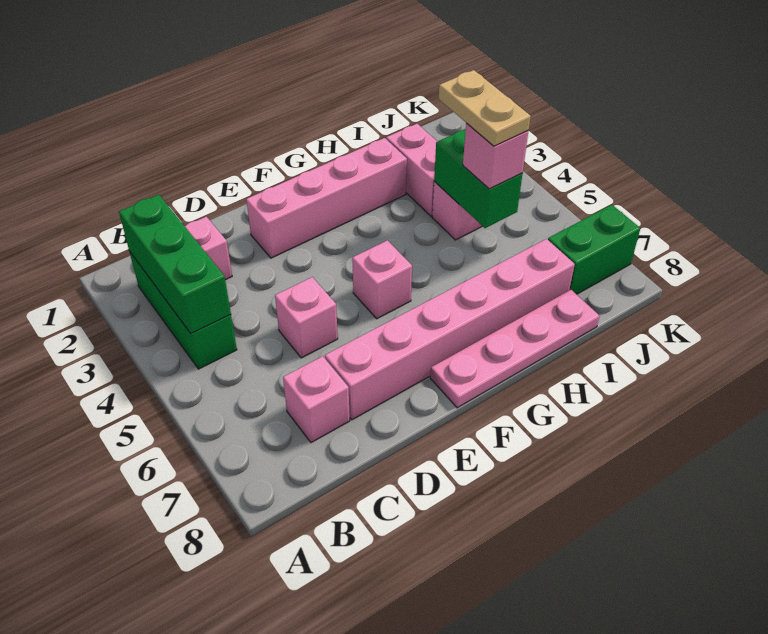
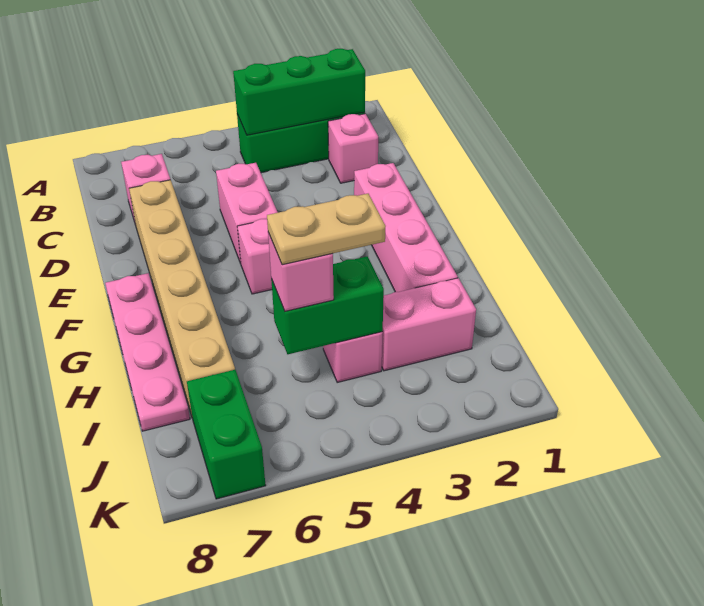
pink brick D5 level 1 -> pink brick D5:E5 level 1
pink brick D7:I7 level 1 -> tan brick D7:I7 level 1

